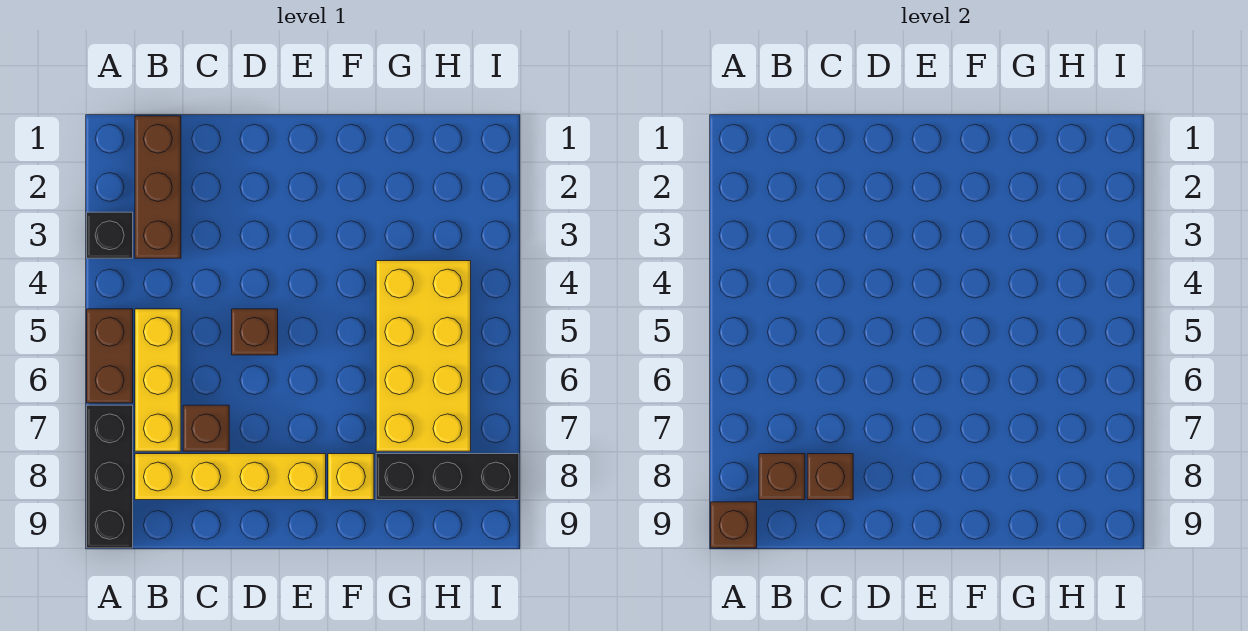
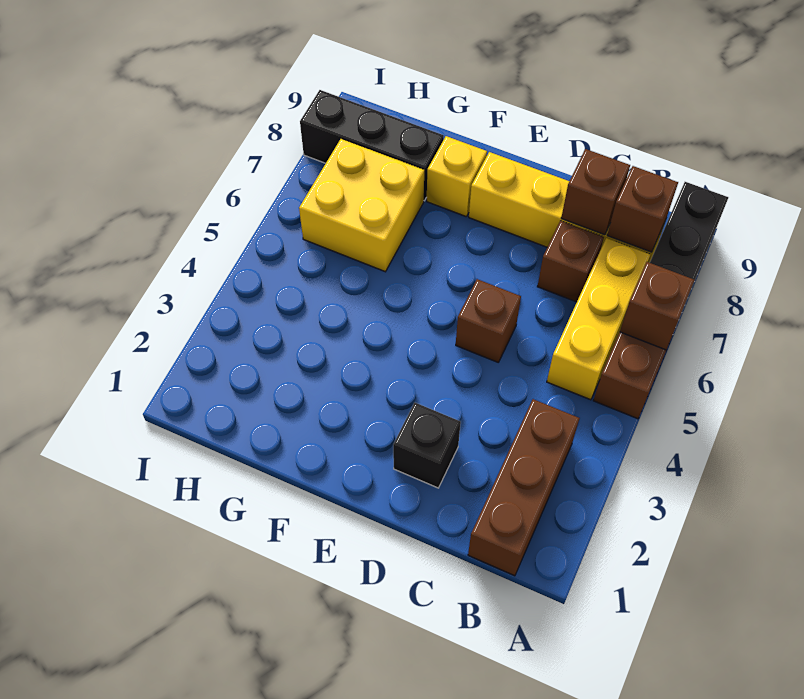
black brick A3 level 1 -> black brick D2 level 1
brown brick A9 level 2 -> brown brick A6 level 2
yellow brick G4:H7 level 1 -> yellow brick G6:H7 level 1

